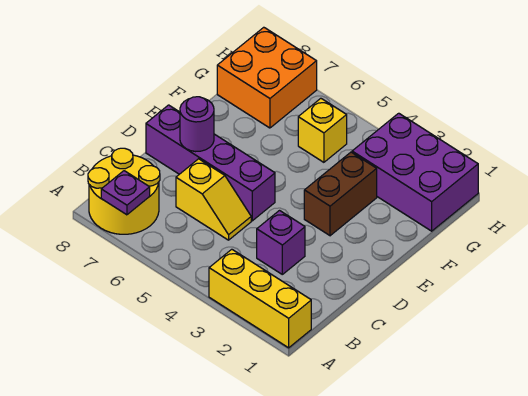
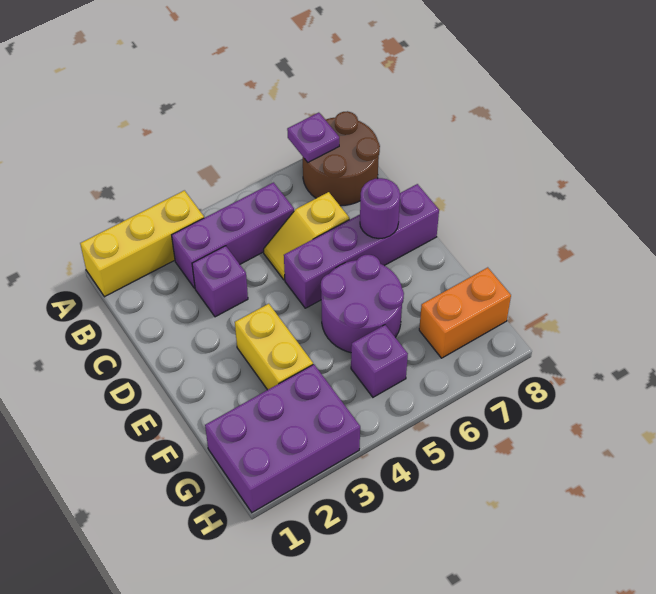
yellow round brick A7:B8 level 1 -> brown round brick A7:B8 level 1
none -> purple brick B3:B5 level 1
brown brick E3:F3 level 1 -> yellow brick E3:F3 level 1
none -> purple round brick E5:F6 level 1
yellow brick G5 level 1 -> purple brick G5 level 1
orange brick G7:H8 level 1 -> orange brick G7:G8 level 1

